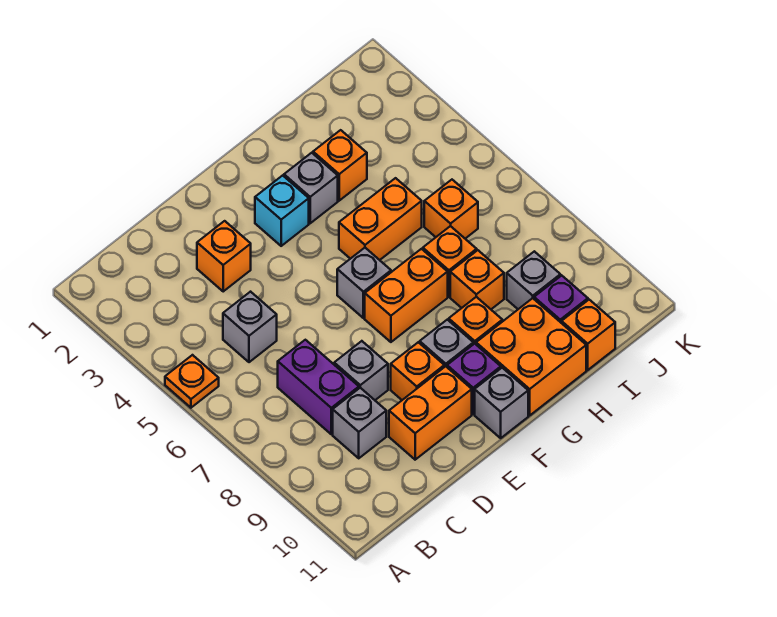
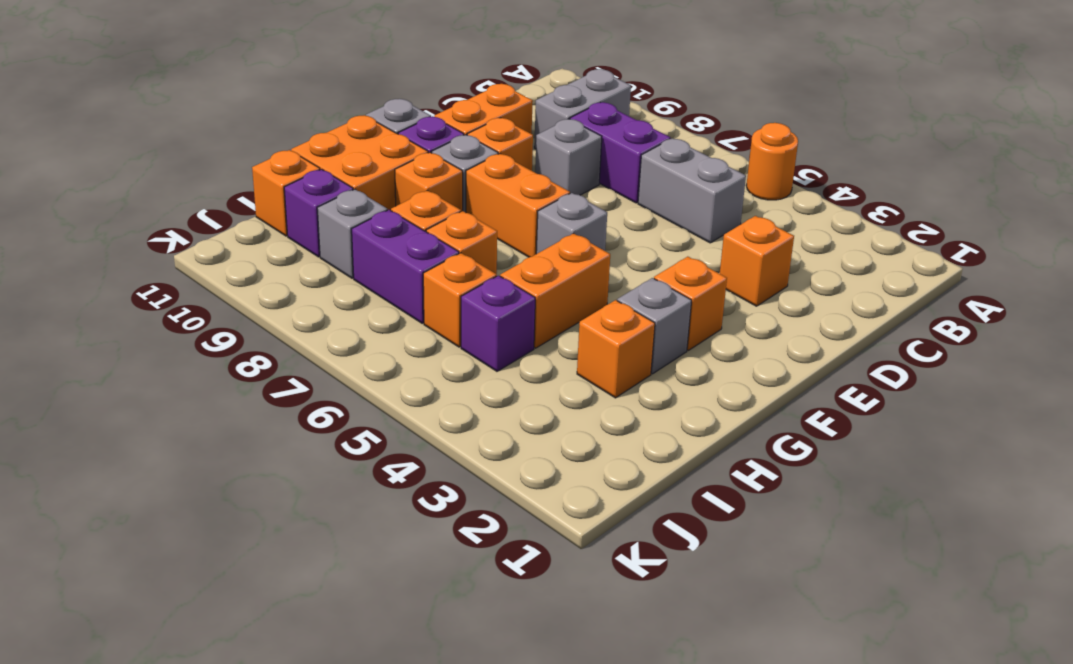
orange plate A5 level 1 -> orange round brick A5 level 1
grey brick C5 level 1 -> grey brick C5:C6 level 1
grey brick C9 level 1 -> grey brick B9:C9 level 1
cyan brick F3 level 1 -> orange brick F3 level 1
orange brick F7:G7 level 1 -> orange brick F7:F8 level 1
none -> purple brick I5 level 1
none -> purple brick I7:I8 level 1

